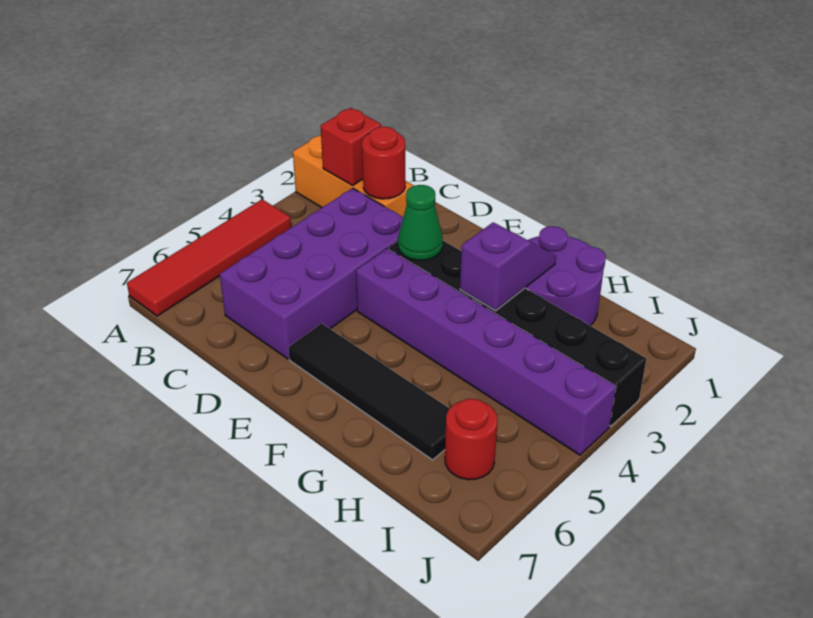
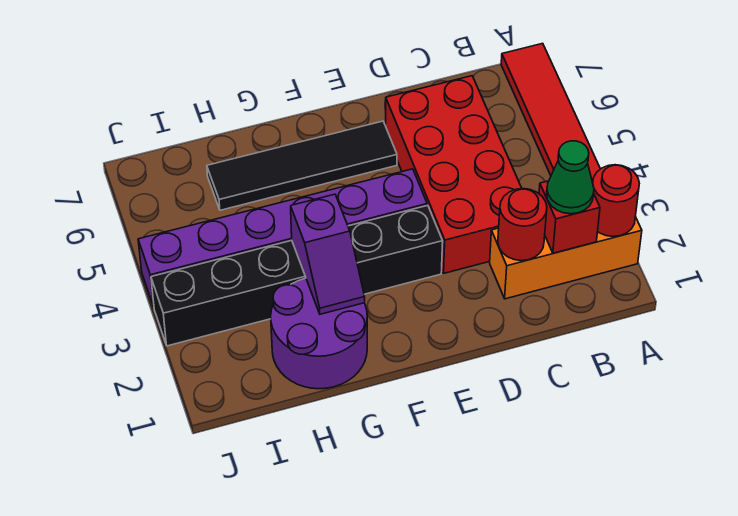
purple brick C3:D6 level 1 -> red brick C3:D6 level 1
green cone E3 level 2 -> green cone B2 level 3
red round brick I6 level 1 -> red round brick A2 level 2

